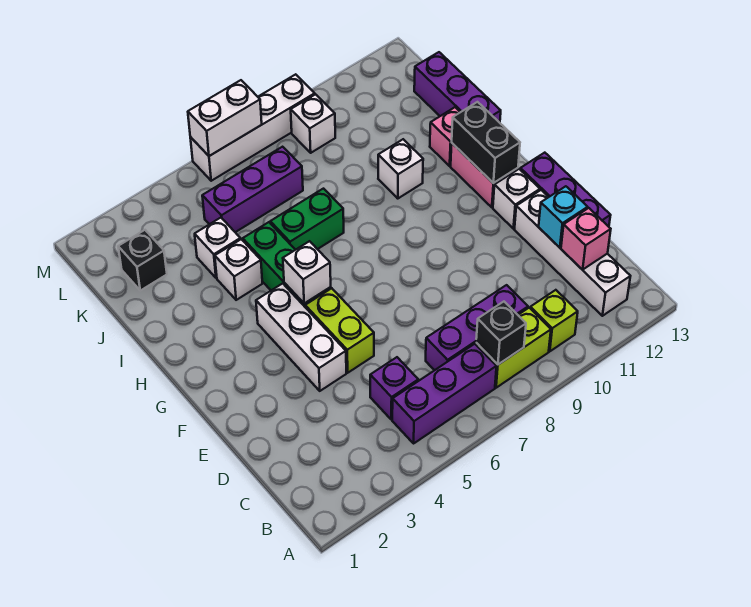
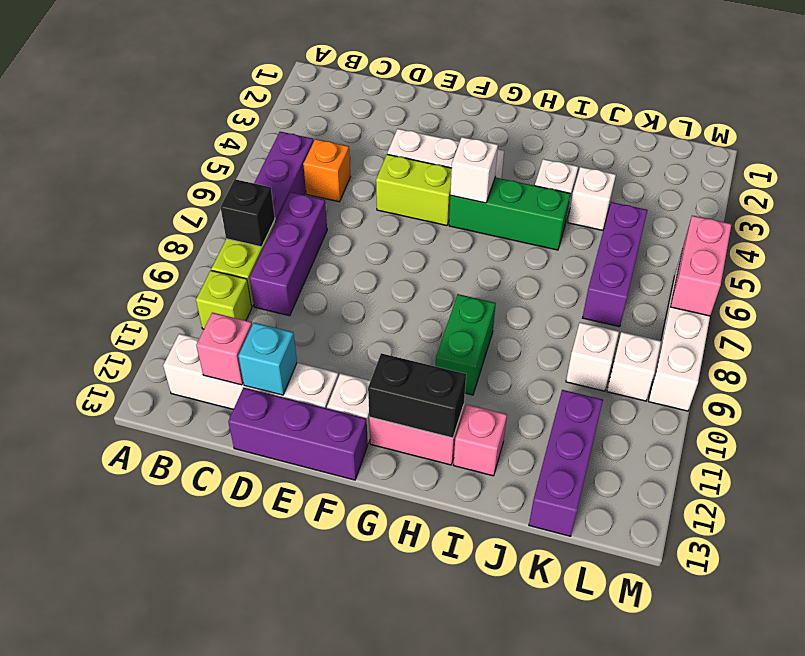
purple brick C5 level 1 -> orange brick C5 level 1
green brick I6:I7 level 1 -> green brick H9:H10 level 1
white brick I10 level 1 -> white brick K9 level 1
purple brick I13:K13 level 1 -> purple brick K11:K13 level 1
black brick K2 level 1 -> none
white brick M6:M7 level 2 -> pink brick M6:M7 level 2

